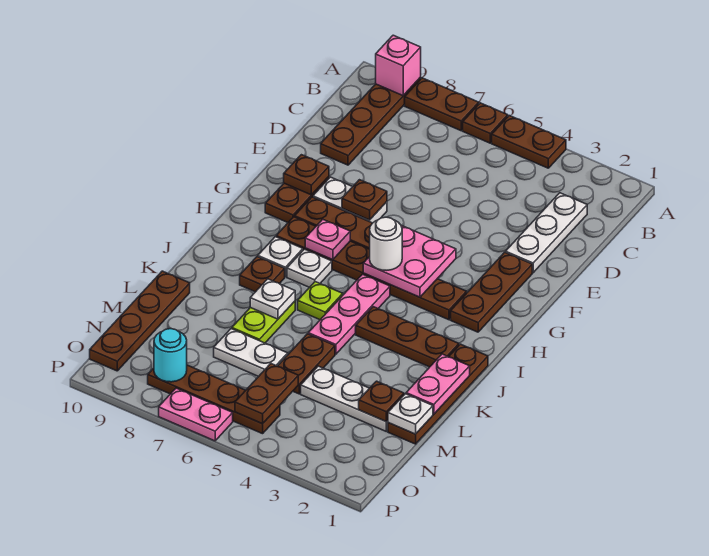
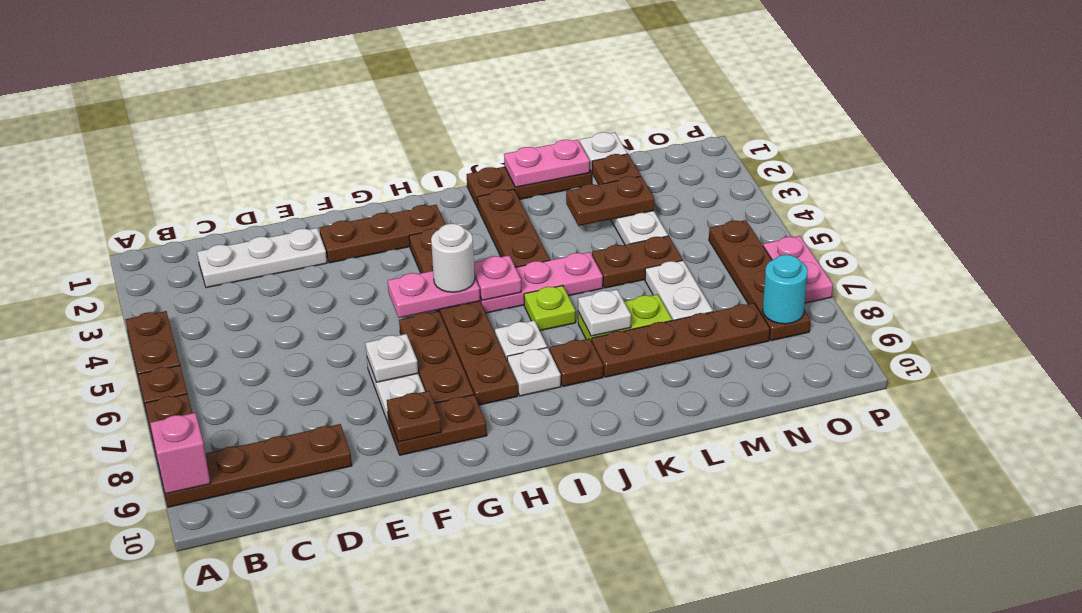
brown plate F7 level 2 -> white plate F7 level 2
pink plate G4:H5 level 2 -> pink plate G5:H5 level 2
pink plate H7 level 2 -> pink plate I5 level 2
brown plate L10:O10 level 1 -> brown plate K8:N8 level 1
brown plate N5:O5 level 2 -> brown plate L3:M3 level 2

